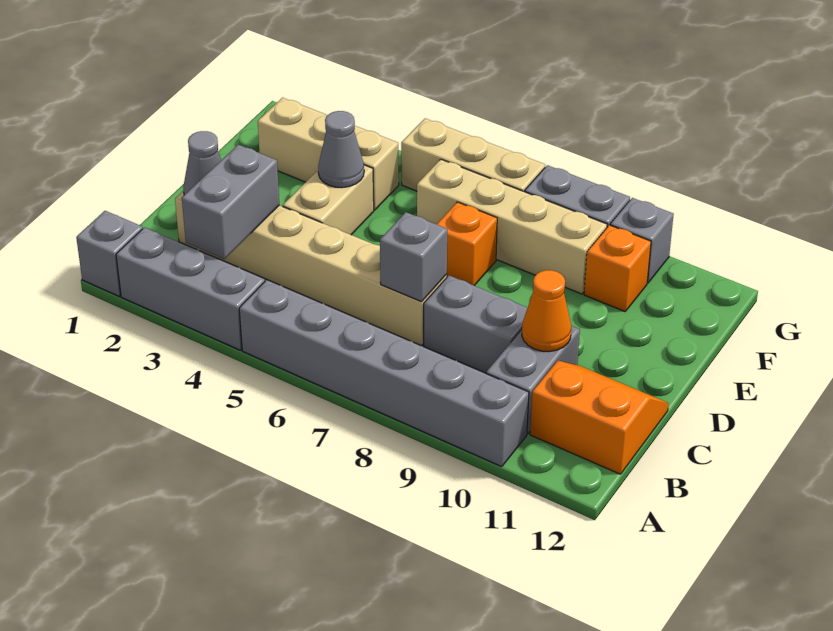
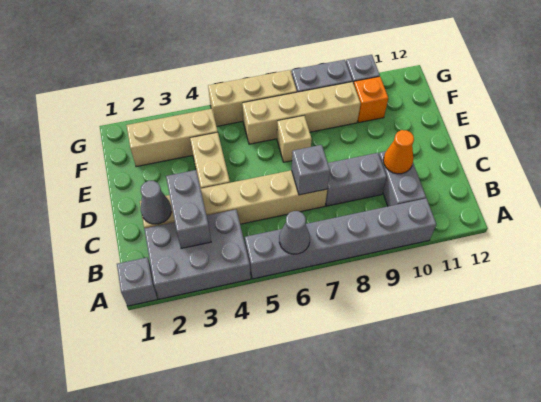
grey brick A2:A4 level 1 -> grey brick A2:B4 level 1
orange slope B11:C12 level 1 top B -> none
grey cone E4 level 2 -> grey cone A6 level 2
orange brick E7 level 1 -> tan brick E7 level 1

